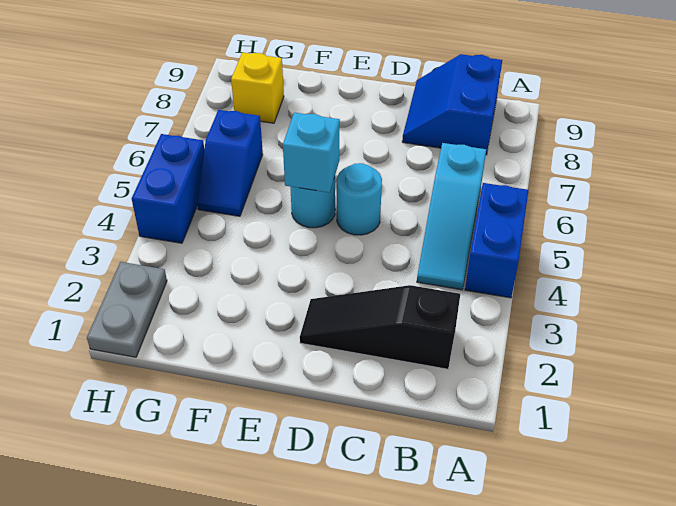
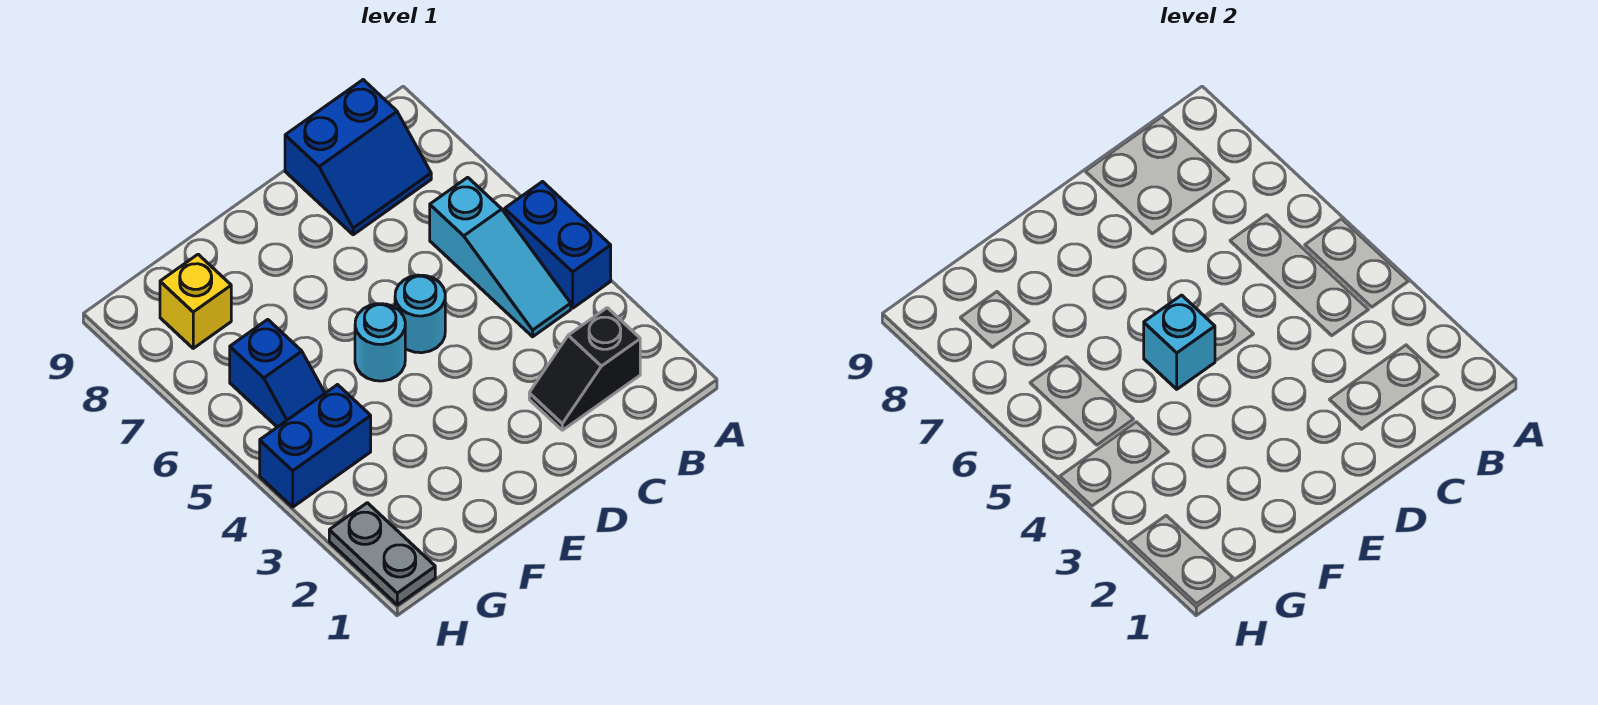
black slope B2:D2 level 1 top B -> black slope B2:C2 level 1 top B
blue slope B8:C9 level 1 top B -> blue slope B8:C9 level 1 top 9
blue brick H4:H5 level 1 -> blue brick G4:H4 level 1

